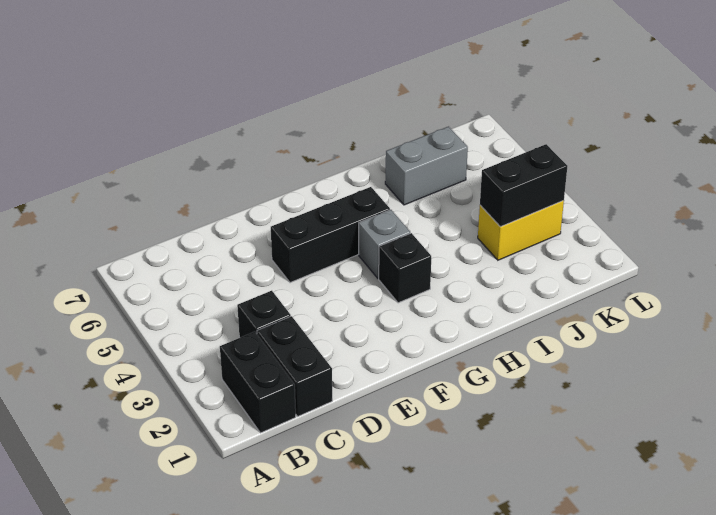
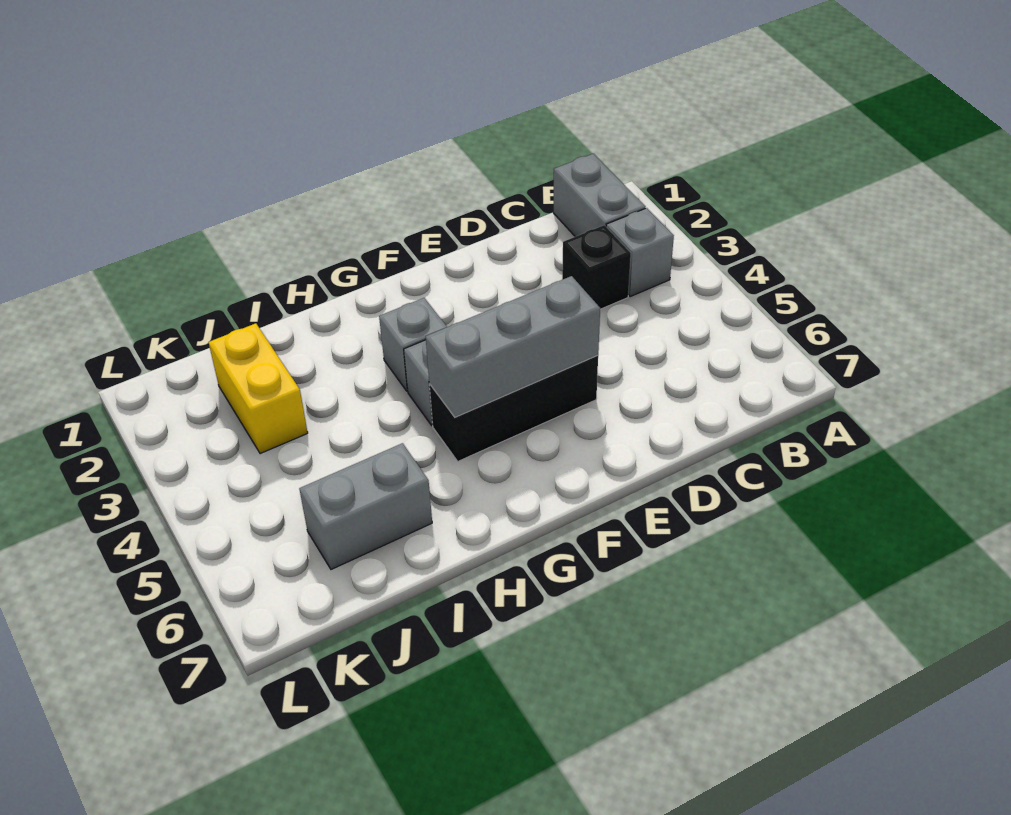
black brick B1:B2 level 1 -> grey brick B1:B2 level 1
none -> grey brick B3 level 1
black brick C1:C2 level 1 -> none
none -> grey brick E5:G5 level 2
black brick G3 level 1 -> grey brick G3 level 1
yellow brick J3:K3 level 1 -> yellow brick J2:J3 level 1
black brick J3:K3 level 2 -> none

